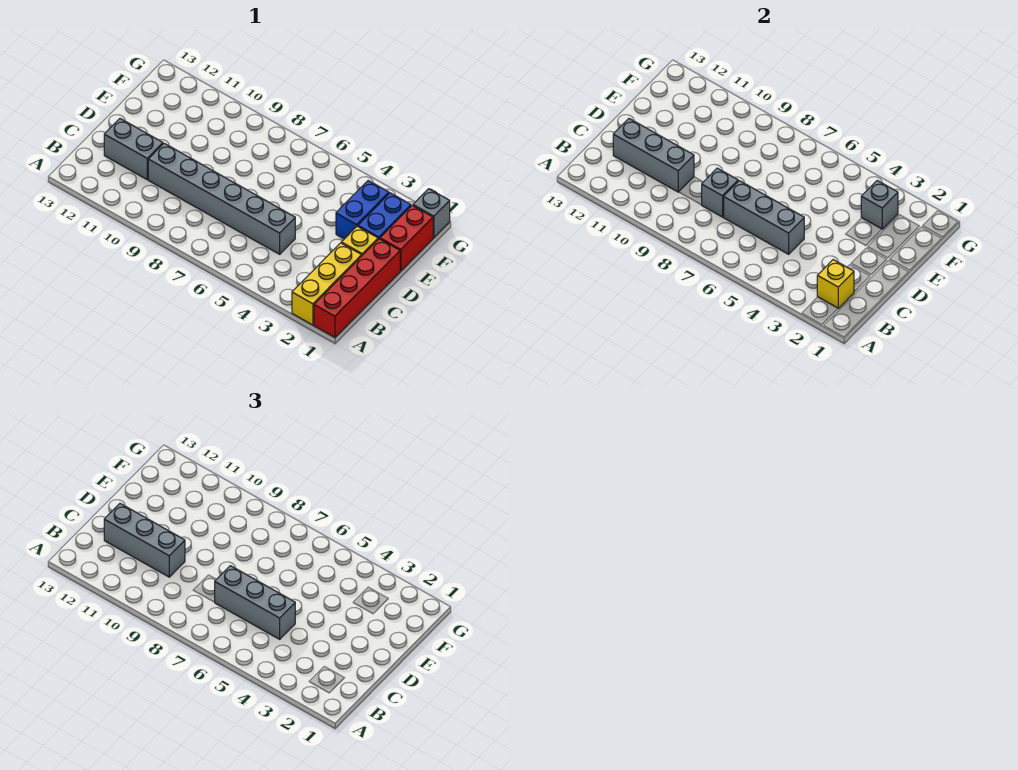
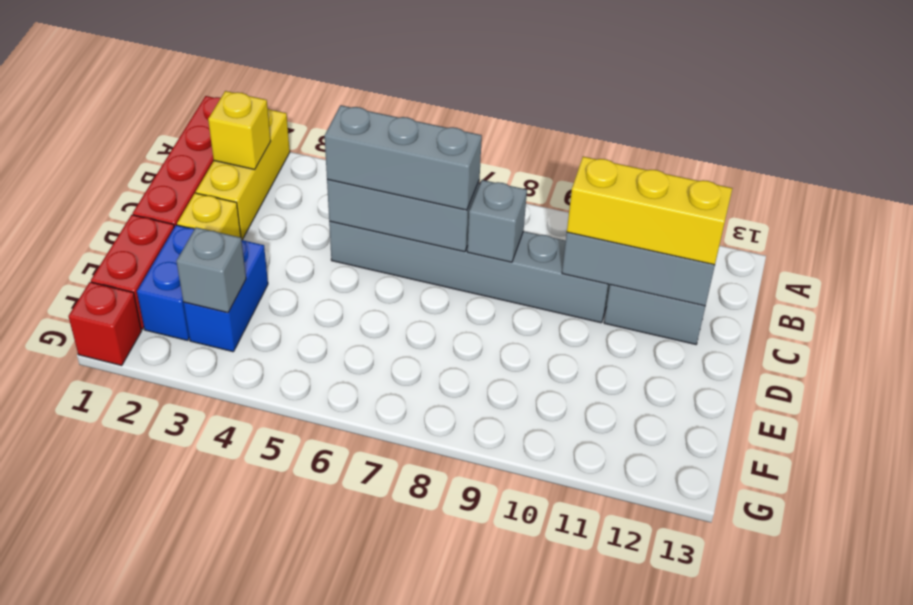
grey brick C10:C12 level 3 -> yellow brick C10:C12 level 3
grey brick G1 level 1 -> red brick G1 level 1

